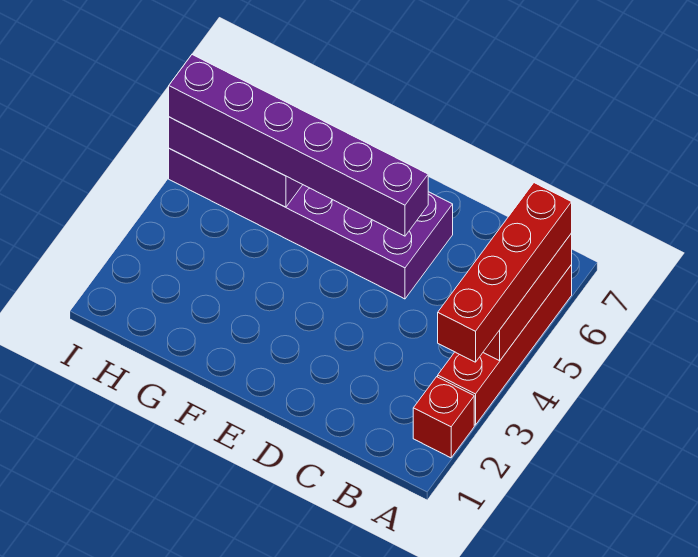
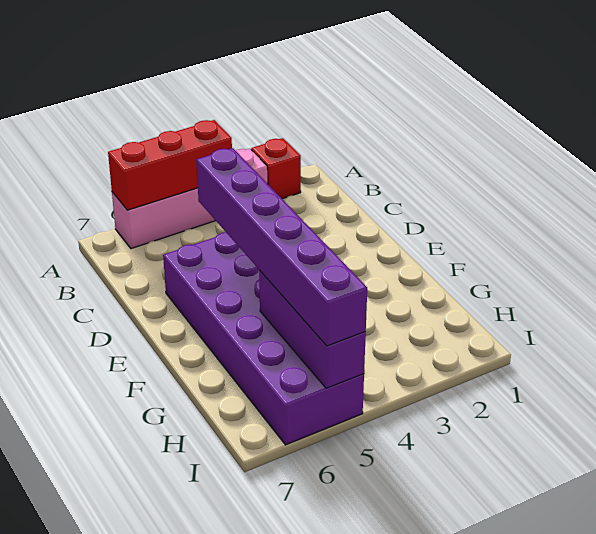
red brick A3:A6 level 1 -> pink brick A3:A6 level 1
red brick A3:A6 level 3 -> none

